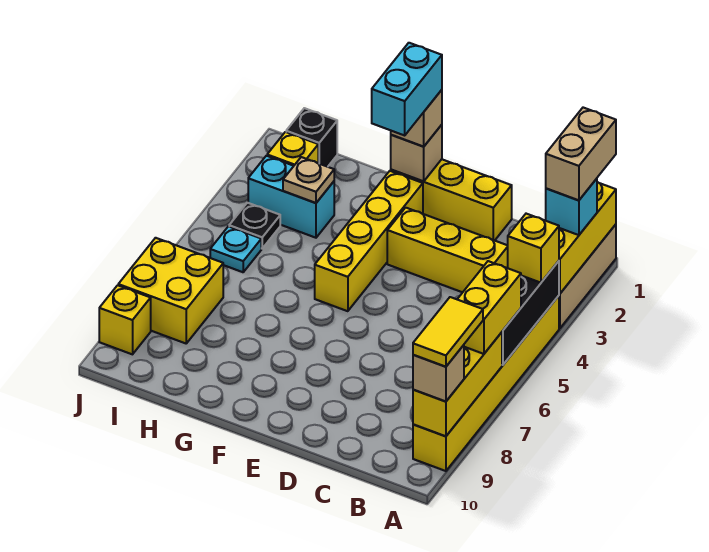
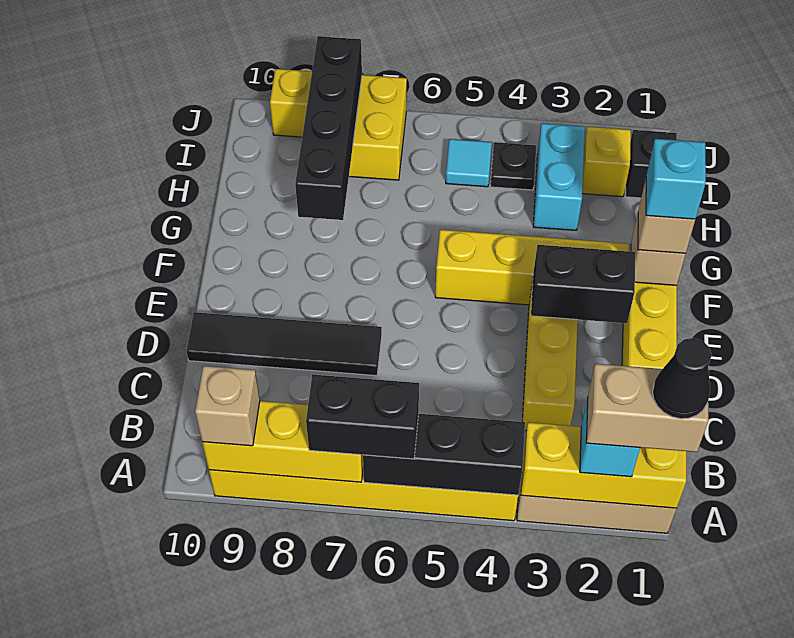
none -> black cone A1 level 5
yellow brick A4 level 3 -> none
yellow brick A6:A7 level 3 -> black brick A6:A7 level 3
yellow tile A8:A9 level 4 -> none
none -> black tile D7:D10 level 1
none -> black brick E2:E3 level 2
cyan brick F1:F2 level 4 -> cyan brick F1 level 4
none -> black brick G8:J8 level 2
tan plate H3 level 2 -> none
cyan plate I5 level 1 -> cyan tile I5 level 1

